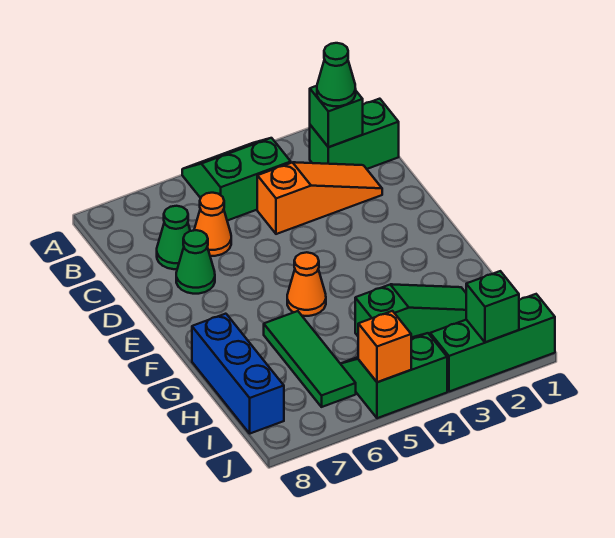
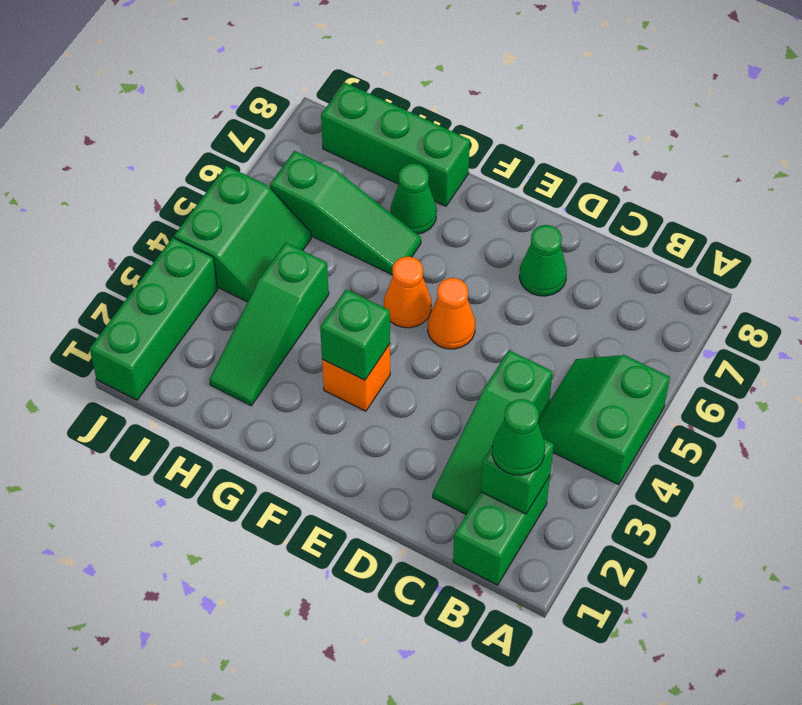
green slope A4:B5 level 1 top B -> green slope A4:B5 level 1 top A
orange slope C2:C4 level 1 top 4 -> green slope C2:C4 level 1 top 4
orange cone C6 level 1 -> orange cone E5 level 1
green cone C7 level 1 -> green cone G7 level 1
green tile G6:I6 level 1 -> green slope G6:I6 level 1 top I
blue brick G8:I8 level 1 -> green brick G8:I8 level 1
green brick J2 level 2 -> green brick F3 level 2
orange brick J5 level 2 -> orange brick F3 level 1

